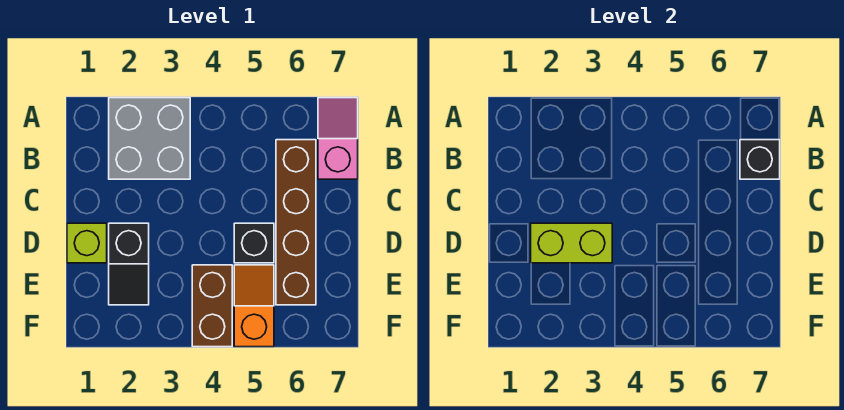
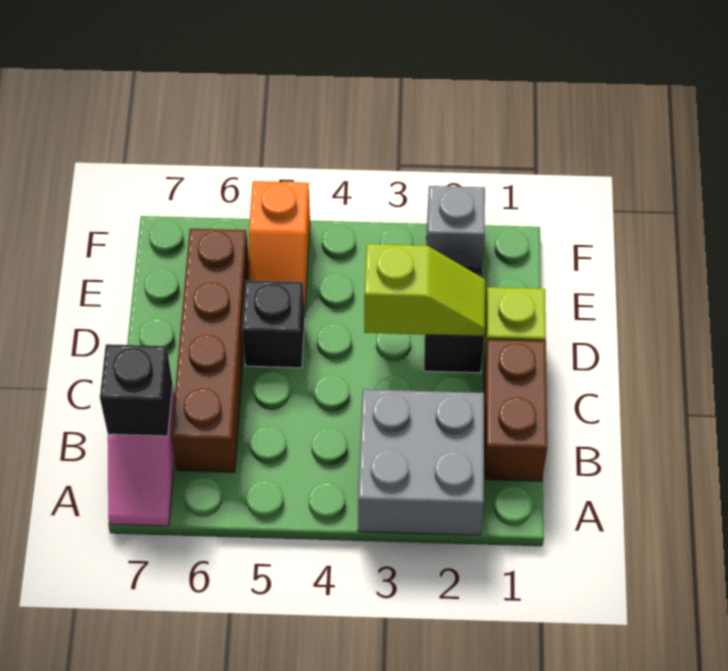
lime brick D2:D3 level 2 -> lime slope D2:D3 level 2 top 3
brown brick E4:F4 level 1 -> brown brick B1:C1 level 1
none -> grey brick F2 level 1

